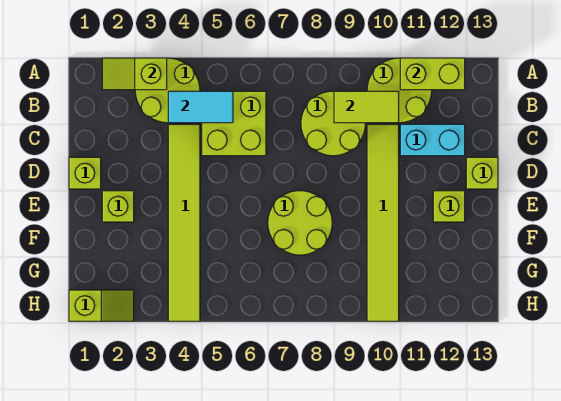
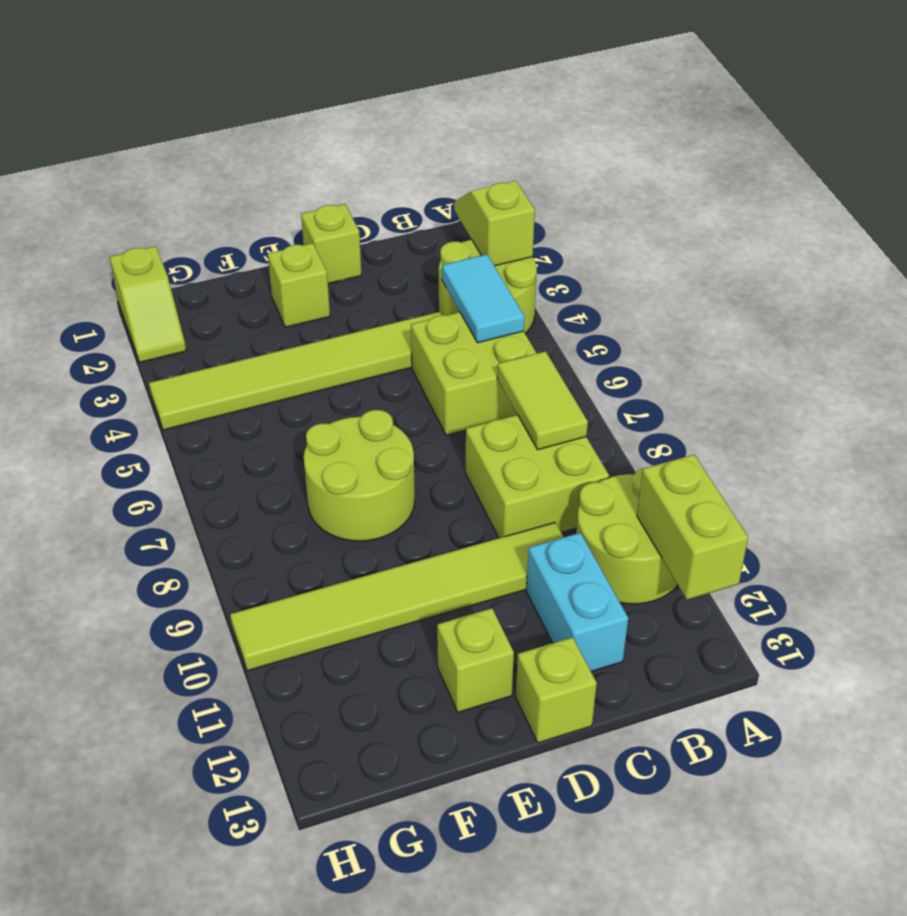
lime round brick B8:C9 level 1 -> lime brick B8:C9 level 1
lime tile B9:B10 level 2 -> lime tile B7:B8 level 2

